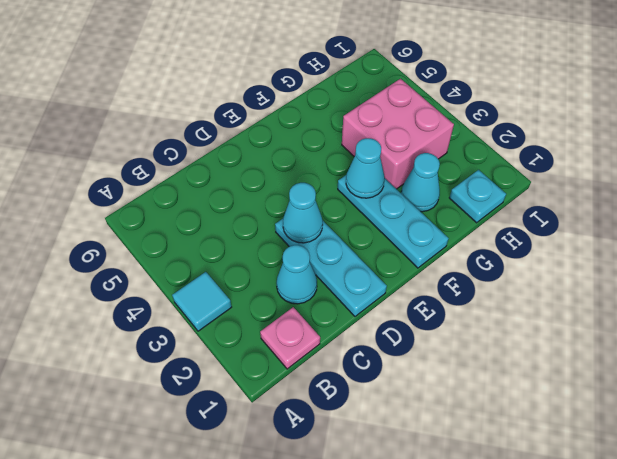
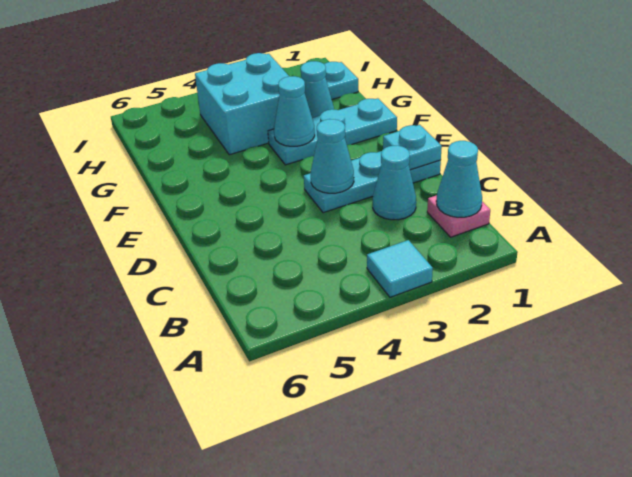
none -> cyan cone B1 level 2
none -> cyan plate D1 level 2
pink brick G3:H4 level 1 -> cyan brick G3:H4 level 1

